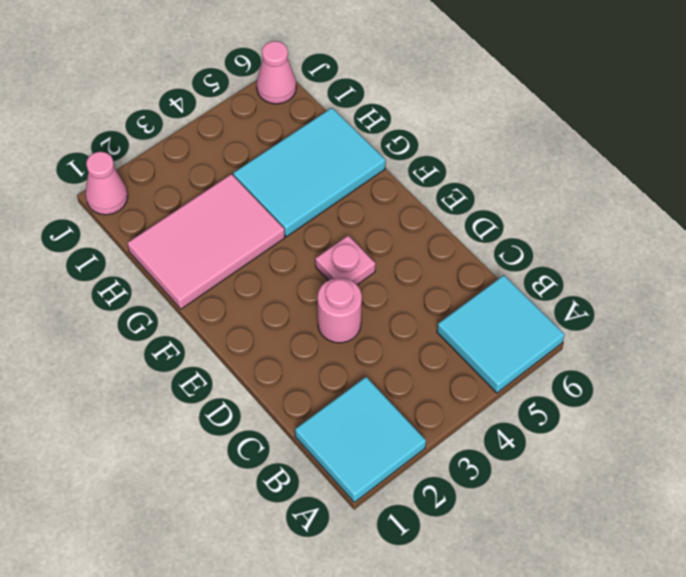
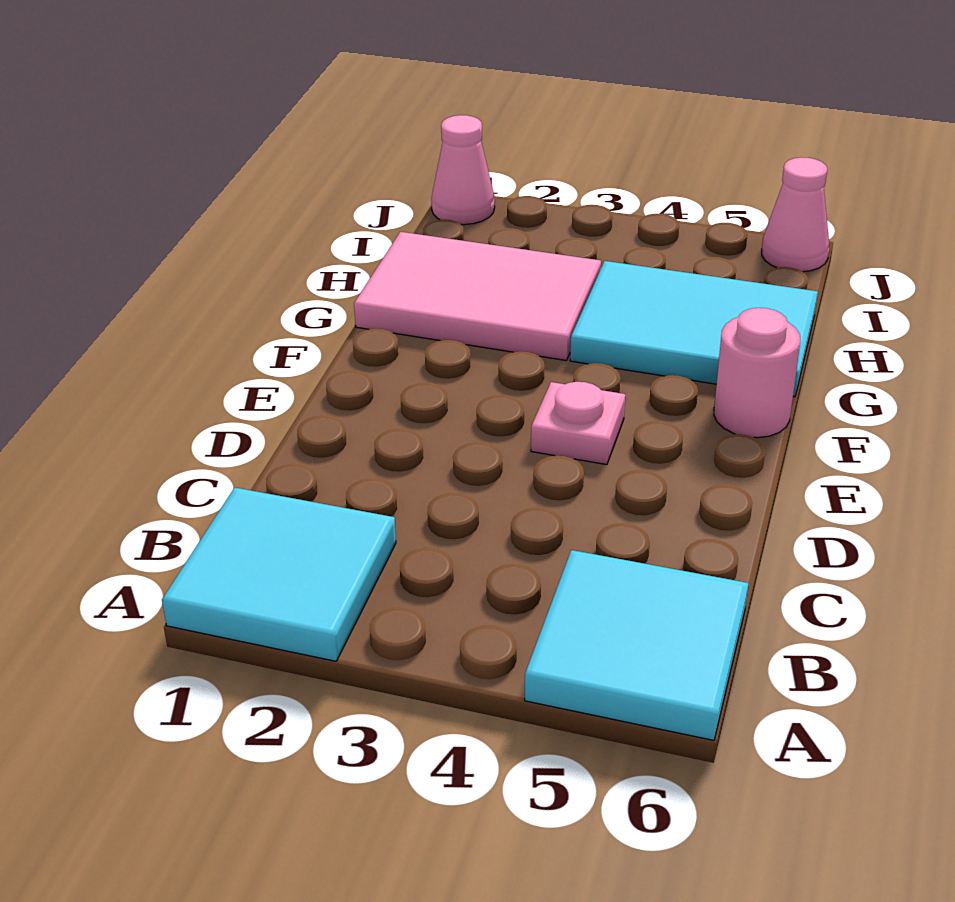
pink round brick D3 level 1 -> pink round brick F6 level 1

